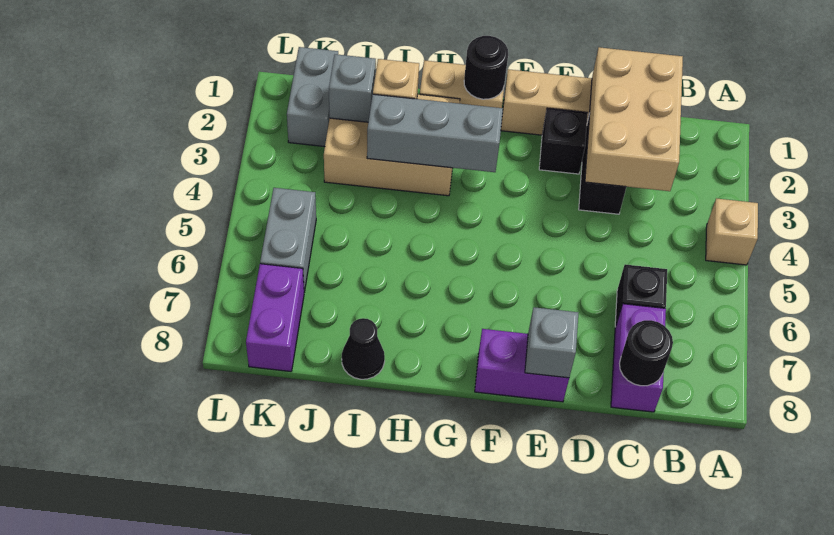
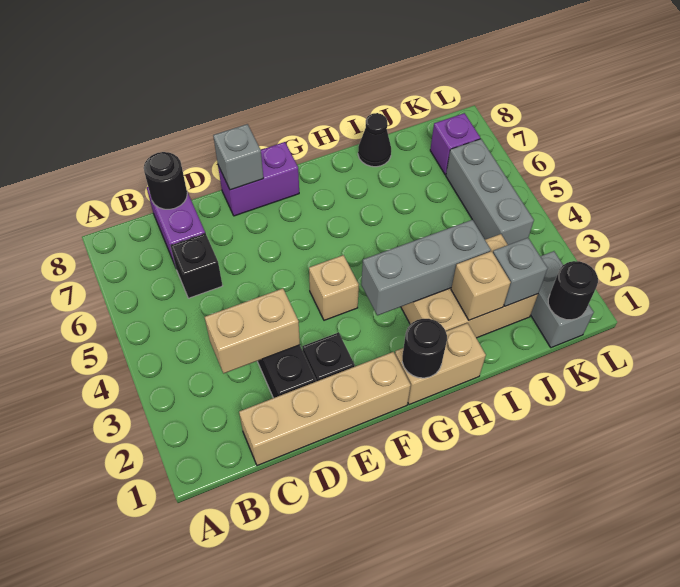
tan brick A4 level 1 -> tan brick F4 level 1
tan brick C1:D3 level 2 -> tan brick C3:D3 level 2
none -> black round brick K1 level 2
grey brick K5:K6 level 1 -> grey brick K4:K6 level 1
purple brick K7:K8 level 1 -> purple brick K7 level 1

